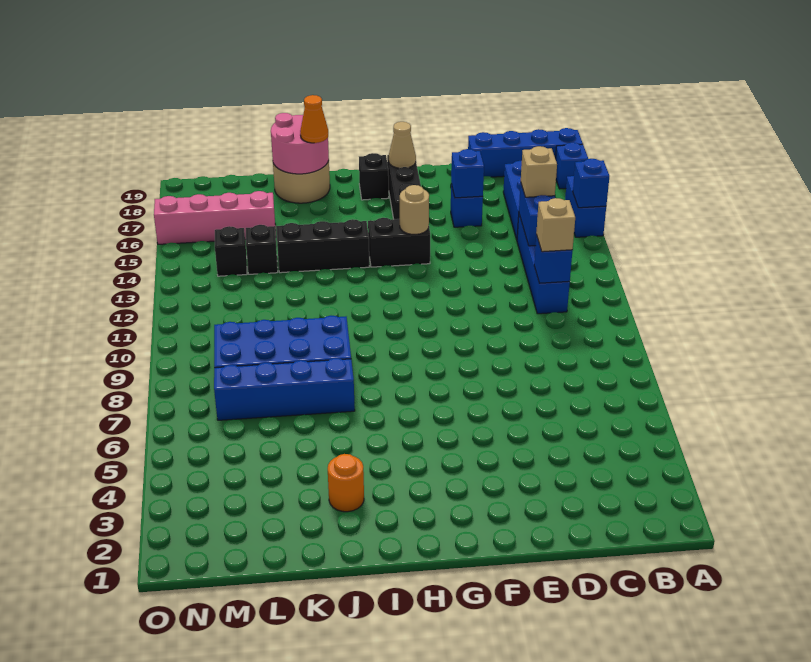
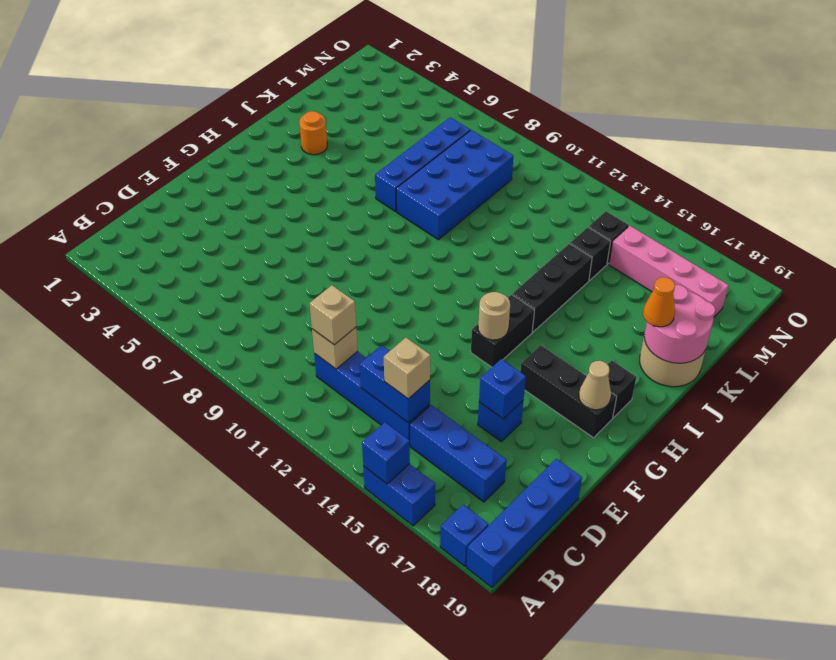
blue brick C11 level 2 -> tan brick C11 level 2
pink brick L16:O16 level 1 -> pink brick M15:M18 level 1

